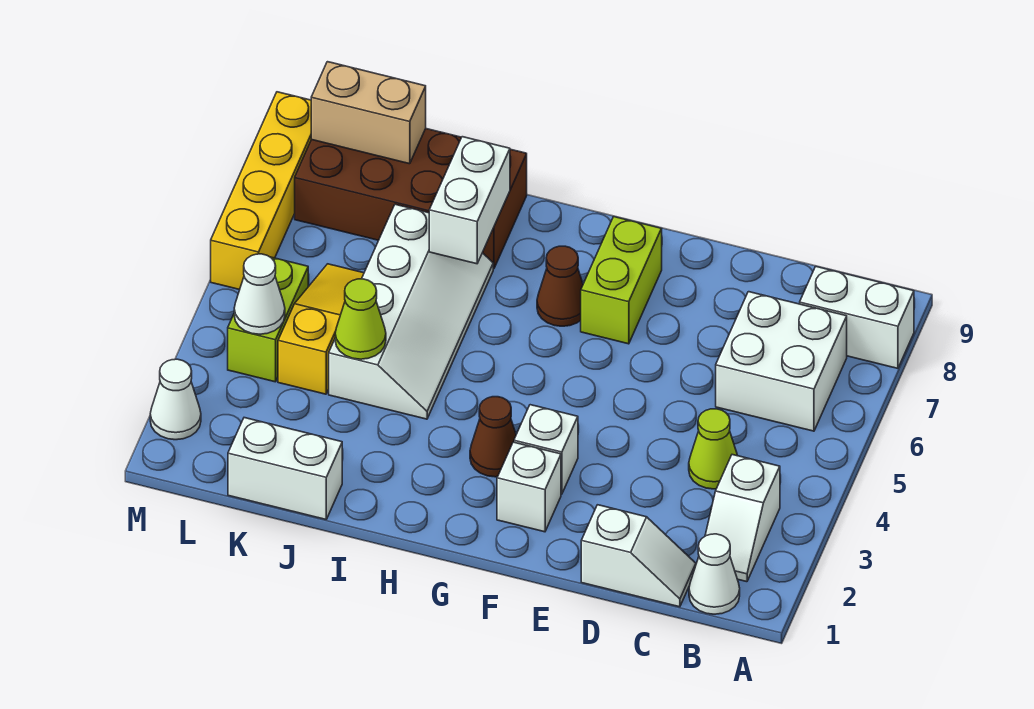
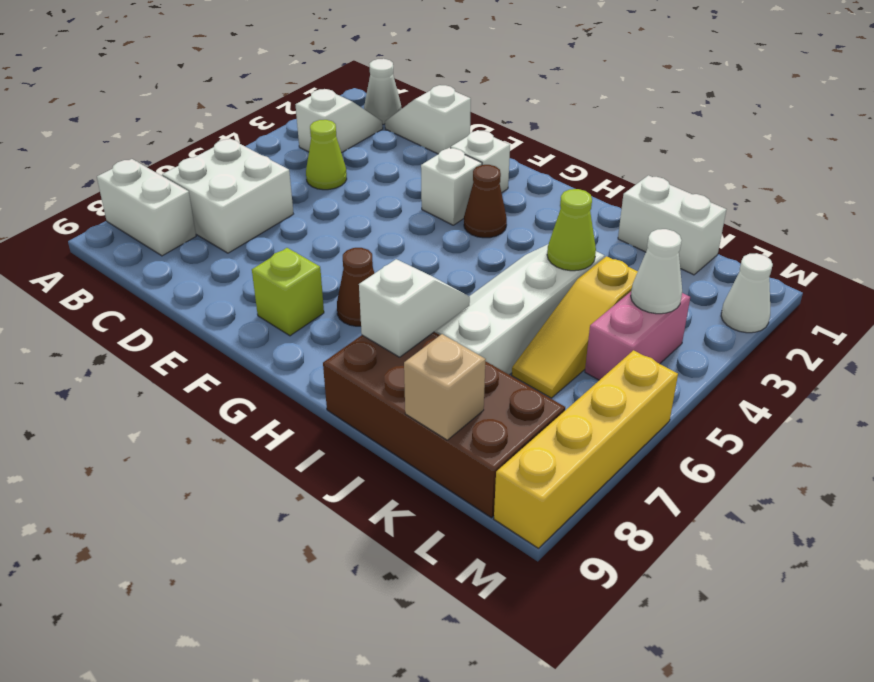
lime brick F7:F8 level 1 -> lime brick F8 level 1
white brick I7:I8 level 2 -> white slope I7:I8 level 2 top 8
tan brick K9:L9 level 2 -> tan brick K9 level 2
lime brick L4:L5 level 1 -> pink brick L4:L5 level 1

